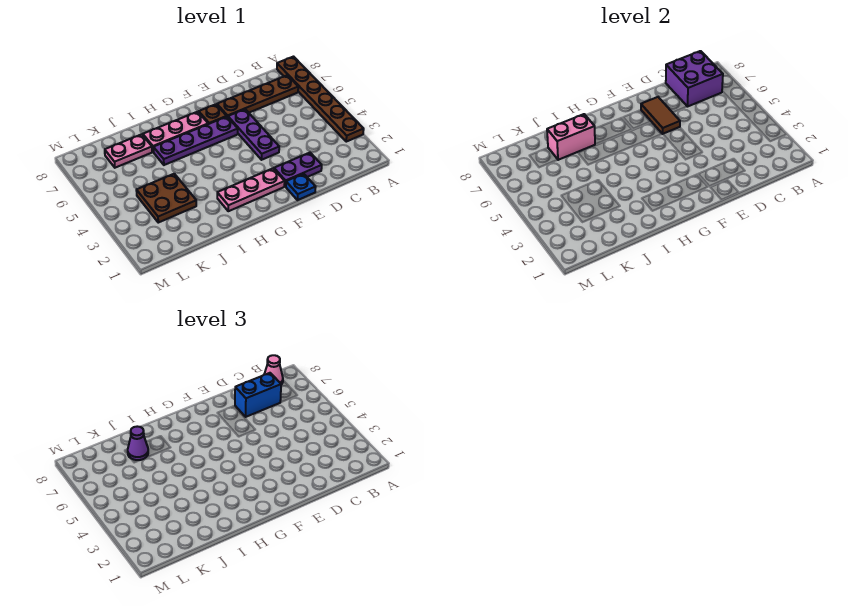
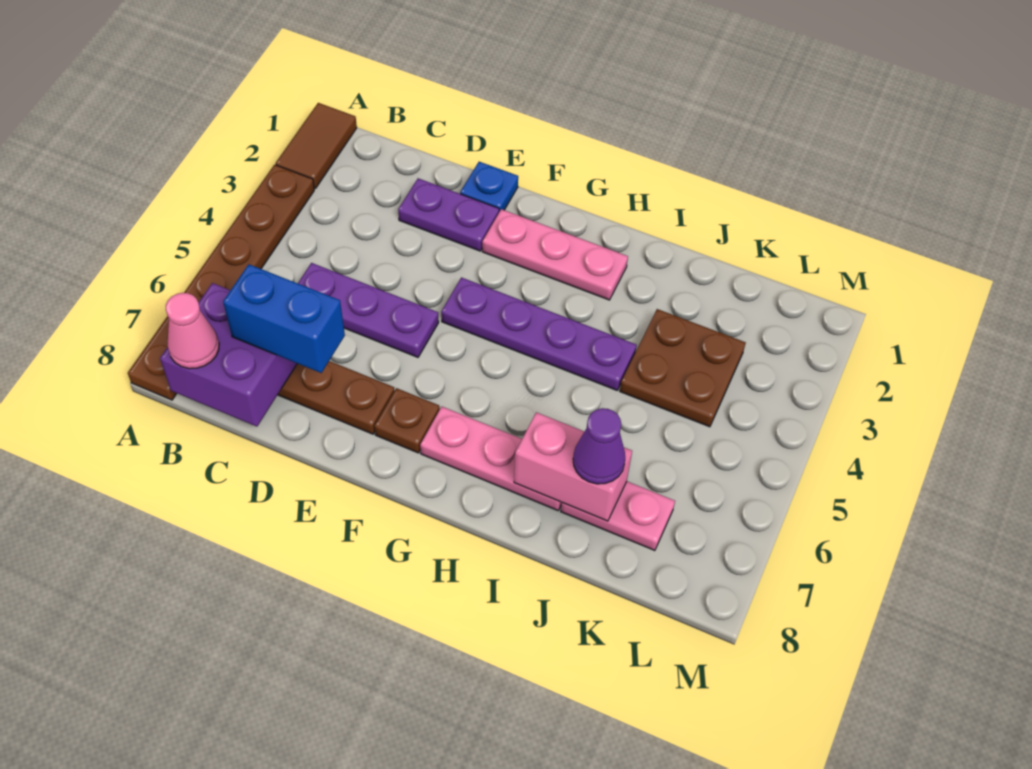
purple plate E4:E6 level 1 -> purple plate C5:E5 level 1
brown tile E6:E7 level 2 -> brown tile A1:A2 level 1
purple plate F6:I6 level 1 -> purple plate F4:I4 level 1

